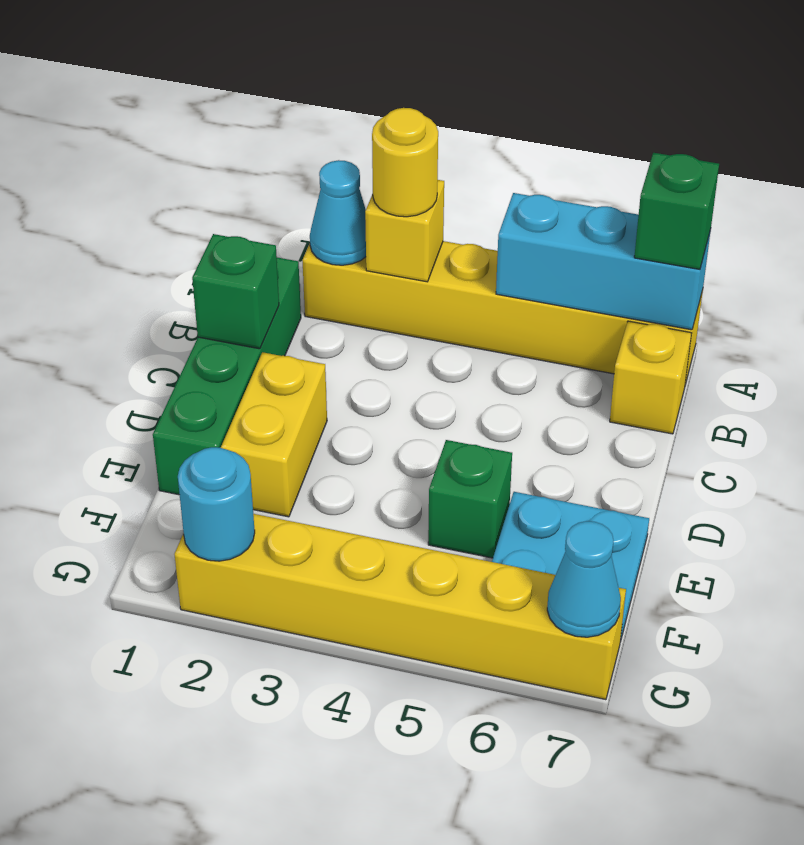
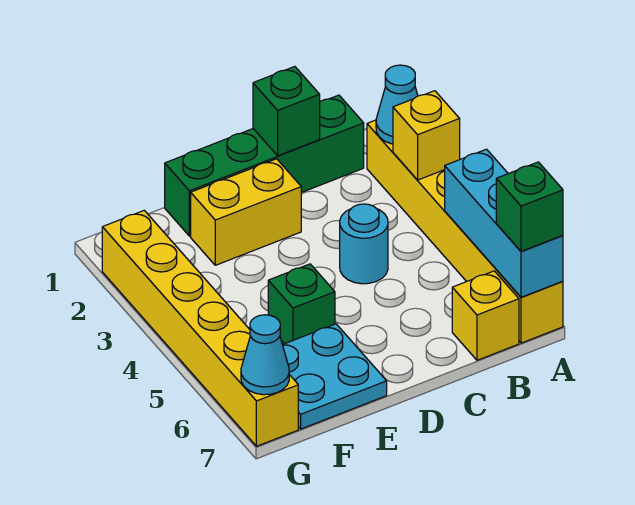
yellow round brick A3 level 3 -> none
cyan round brick G2 level 2 -> cyan round brick C4 level 1

